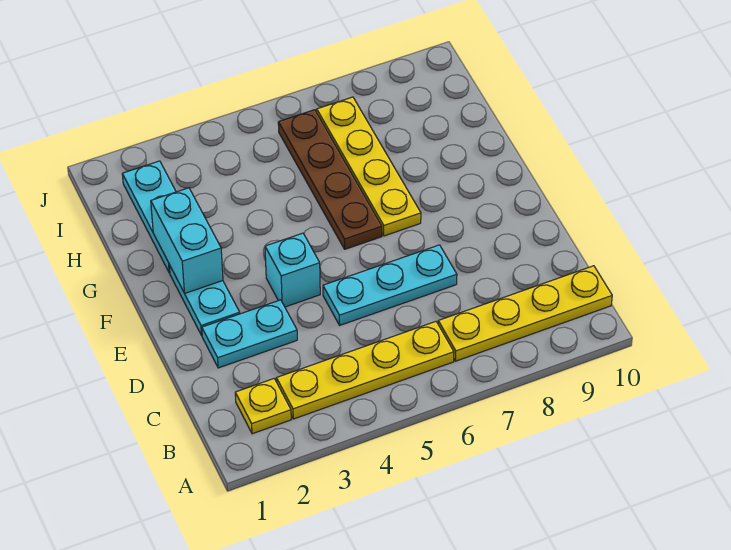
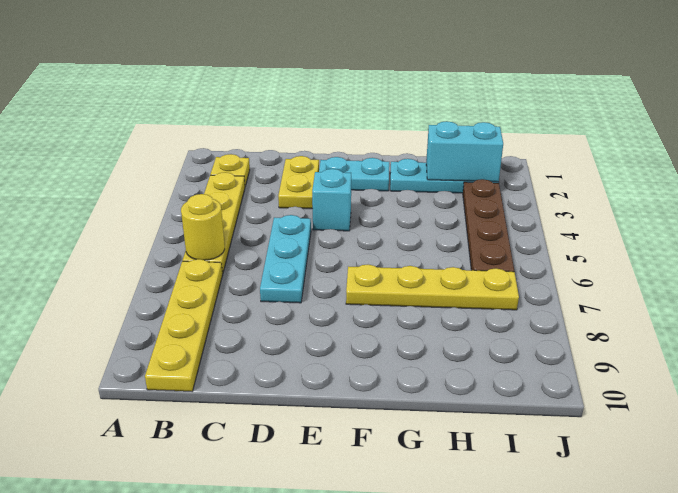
none -> yellow round brick B6 level 2
cyan plate D2:D3 level 1 -> yellow plate D2:D3 level 1
cyan brick F2:G2 level 2 -> cyan brick H2:I2 level 2
brown plate F6:I6 level 1 -> brown plate I3:I6 level 1

